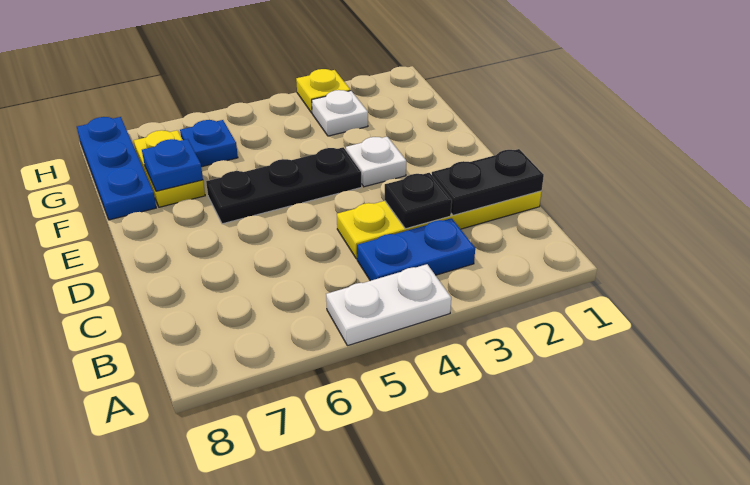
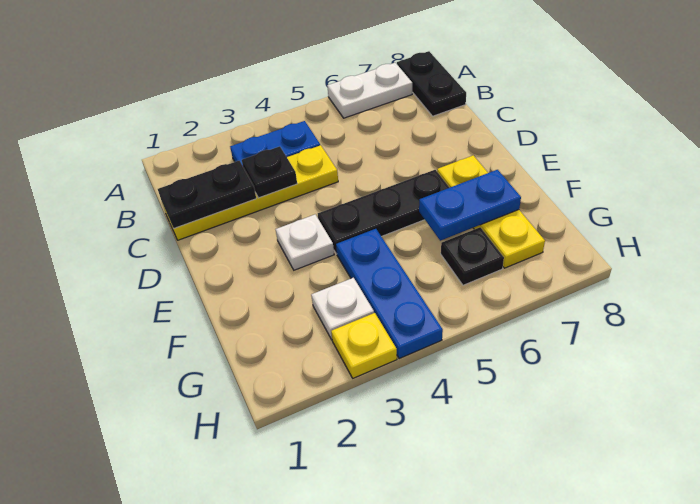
white plate A4:A5 level 1 -> white plate A6:A7 level 1
none -> black plate A8:B8 level 1
yellow plate F7:G7 level 1 -> yellow plate E7:G7 level 1
blue plate F7 level 2 -> blue plate F6:F7 level 2
blue plate F8:H8 level 1 -> blue plate F4:H4 level 1
blue plate G6 level 1 -> black plate G6 level 1

